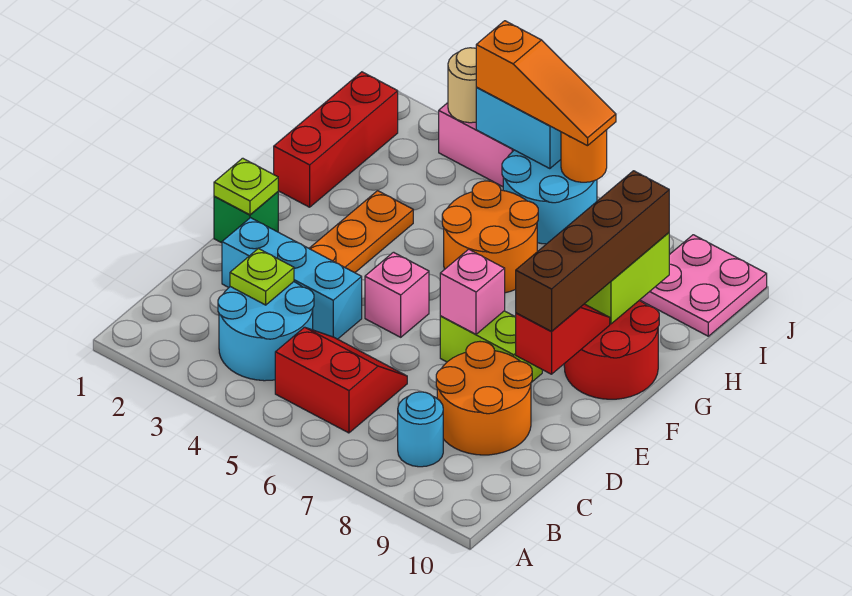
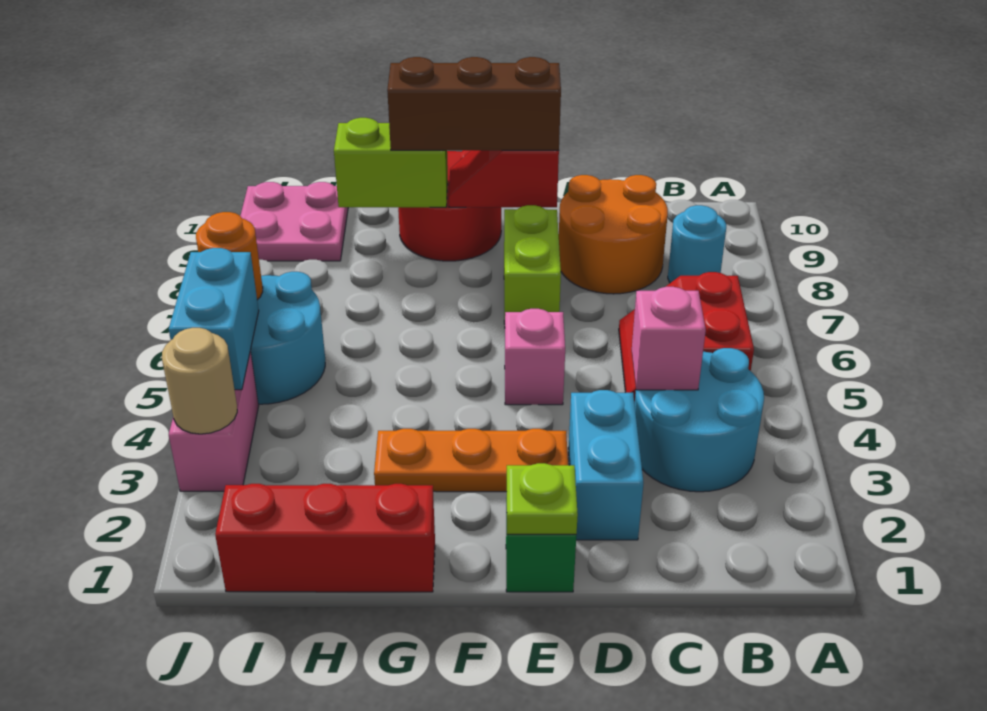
lime plate C3 level 2 -> none
cyan brick D2:D4 level 1 -> cyan brick D2:D3 level 1
pink brick E7 level 2 -> pink brick C4 level 2
brown brick E9:H9 level 3 -> brown brick E9:G9 level 3
orange round brick G5:H6 level 1 -> none
orange slope J4:J6 level 3 top 4 -> none

